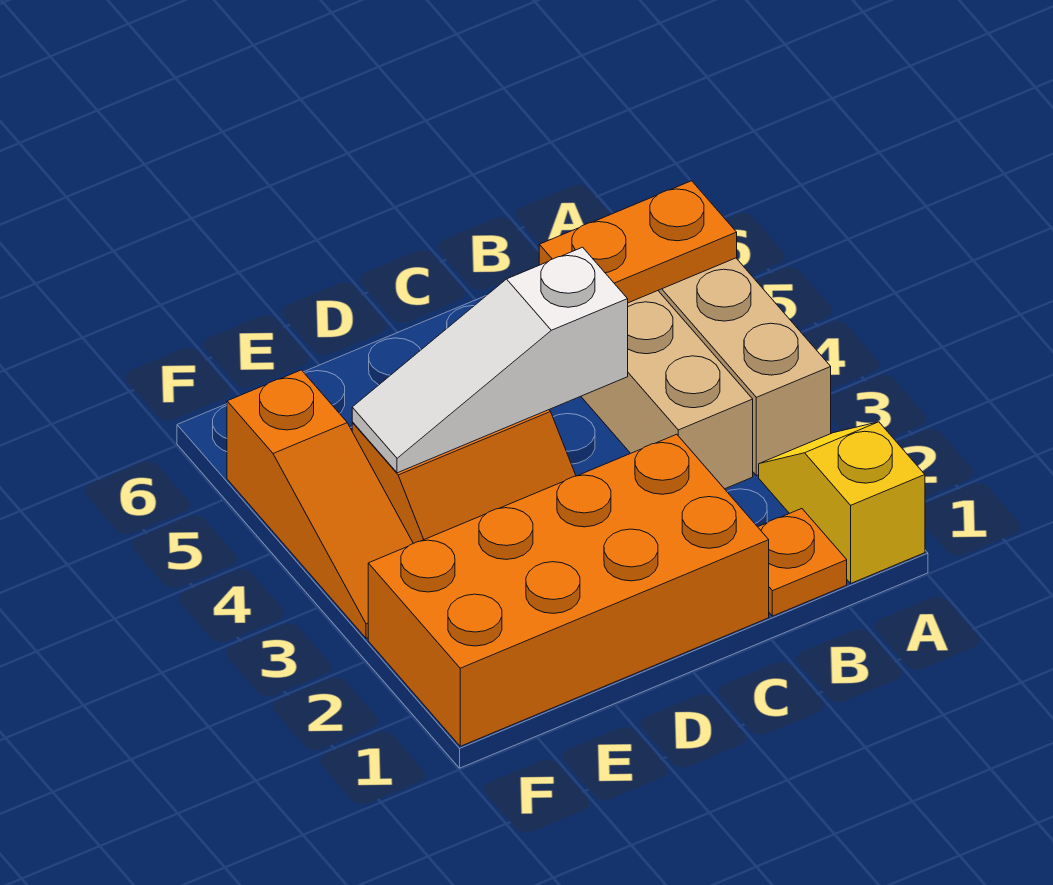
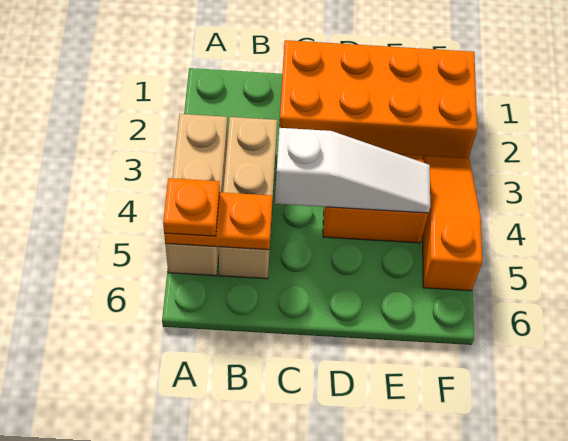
yellow slope A1:A2 level 1 top 1 -> none
orange plate B1 level 1 -> orange plate A5 level 3

